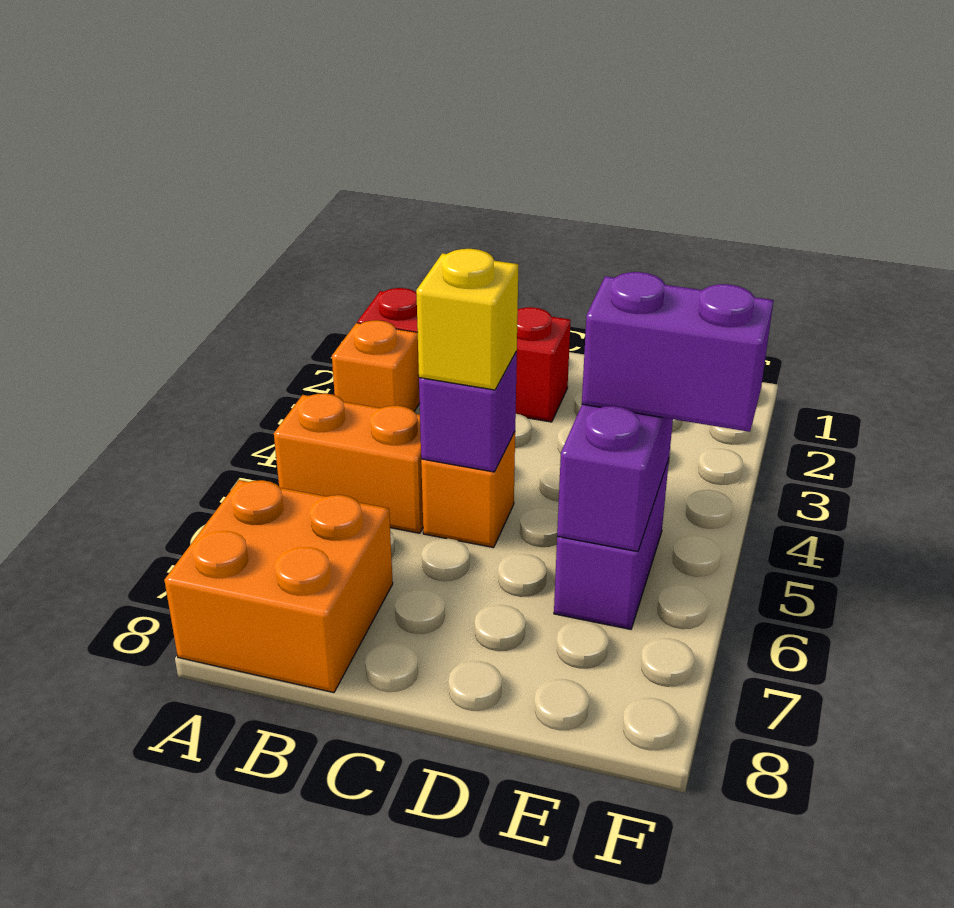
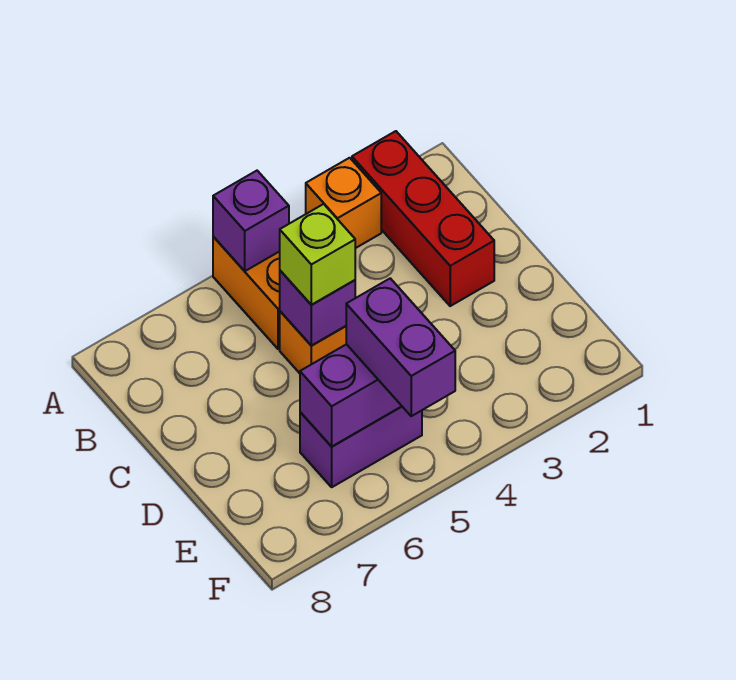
none -> purple brick A5 level 2
orange brick A7:B8 level 1 -> none
yellow brick C5 level 3 -> lime brick C5 level 3

